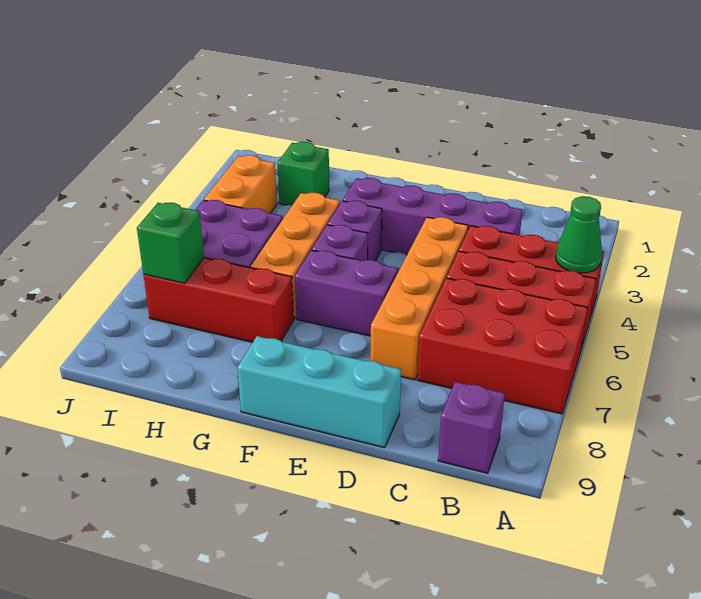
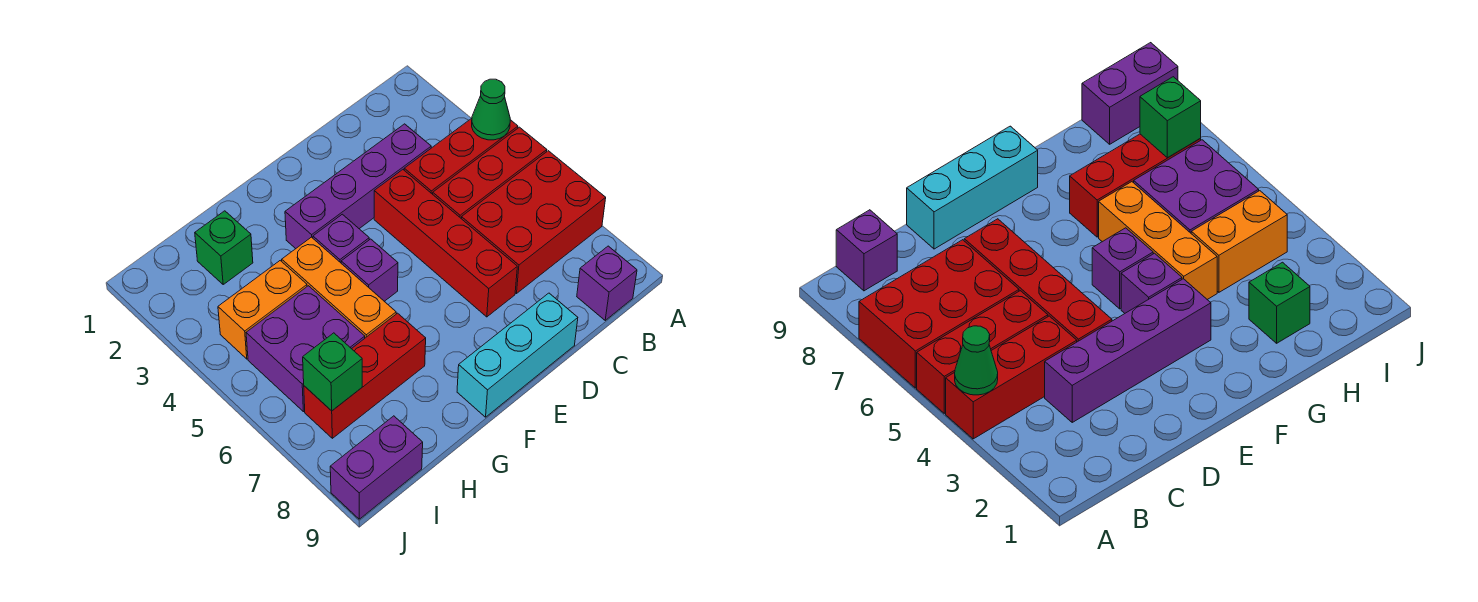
orange brick D4:D7 level 1 -> red brick D4:D7 level 1
purple brick E6:F6 level 1 -> purple brick I9:J9 level 1
orange brick I3:I4 level 1 -> orange brick H4:I4 level 1

